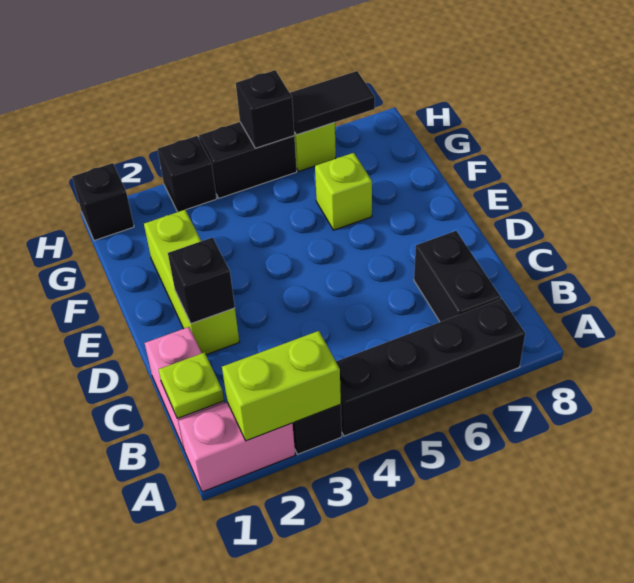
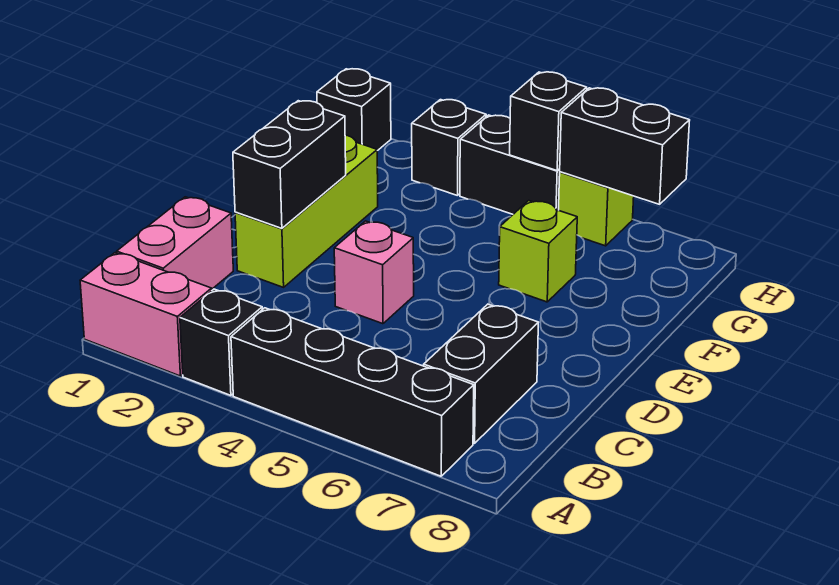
lime brick A2:A3 level 2 -> none
lime plate B1 level 2 -> none
black brick D2 level 2 -> black brick D2:E2 level 2
none -> pink brick D4 level 1
black tile H6:H7 level 2 -> black brick H6:H7 level 2

